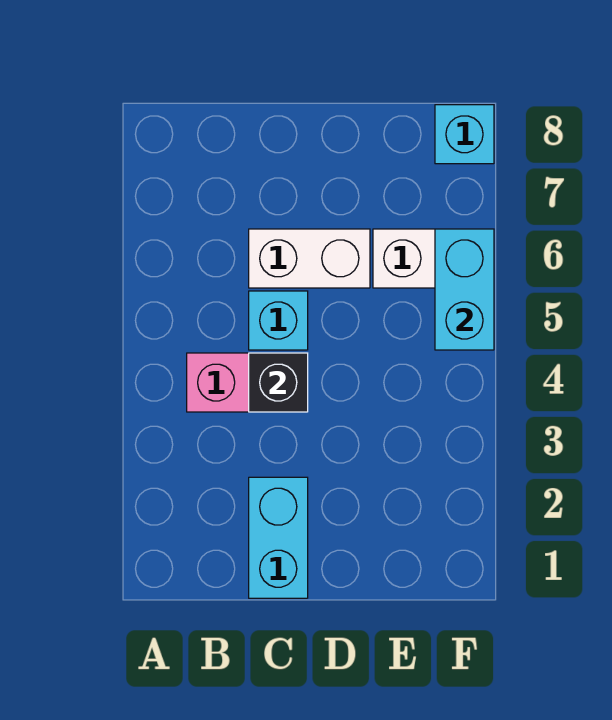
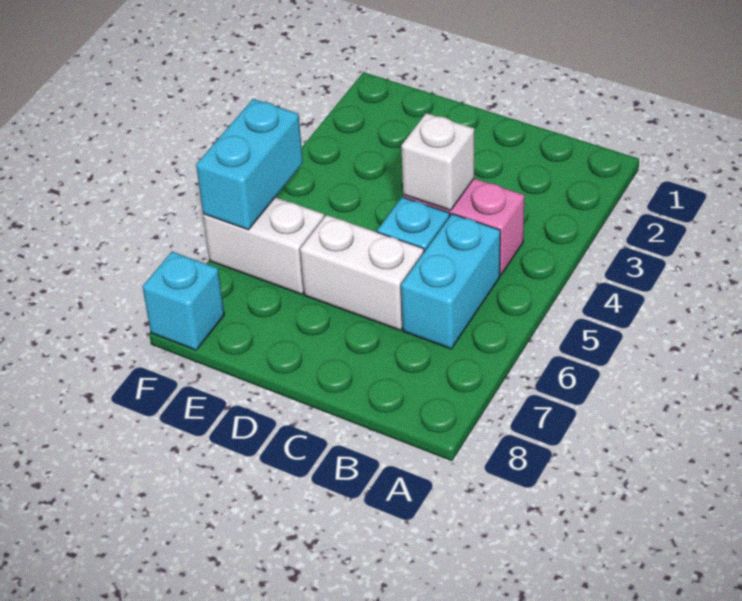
cyan brick C1:C2 level 1 -> cyan brick B5:B6 level 1
black brick C4 level 2 -> white brick C4 level 2

